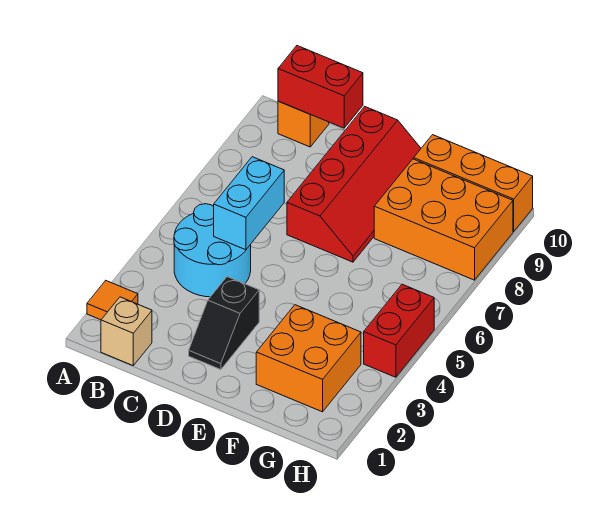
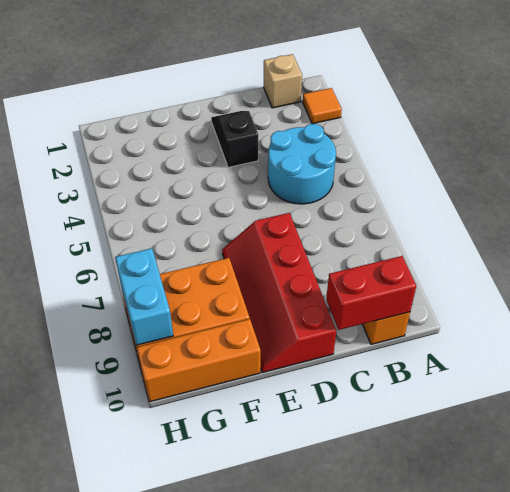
cyan brick C5:C6 level 2 -> cyan brick H8:H9 level 2
orange brick F2:G3 level 1 -> none
red brick H4:H5 level 1 -> none

